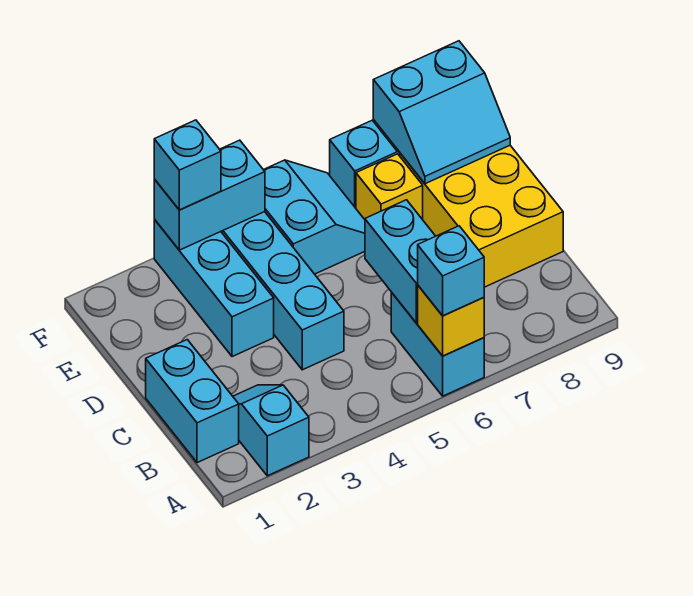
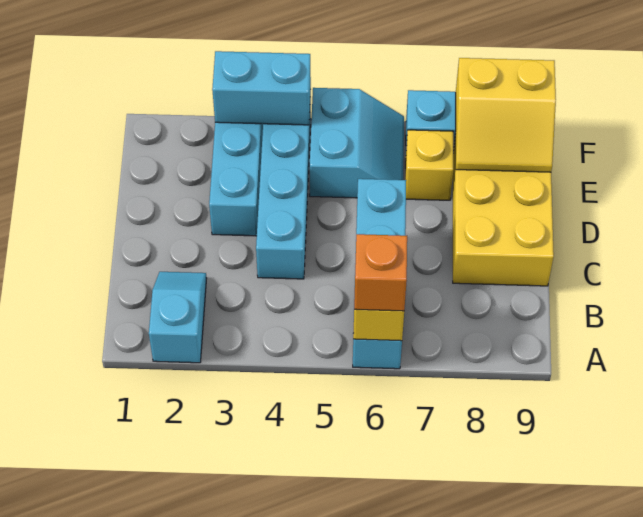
cyan brick A6 level 3 -> orange brick A6 level 3
cyan brick B1:C1 level 1 -> none
cyan slope E8:F9 level 2 top F -> yellow slope E8:F9 level 2 top F
cyan brick F3 level 3 -> none

